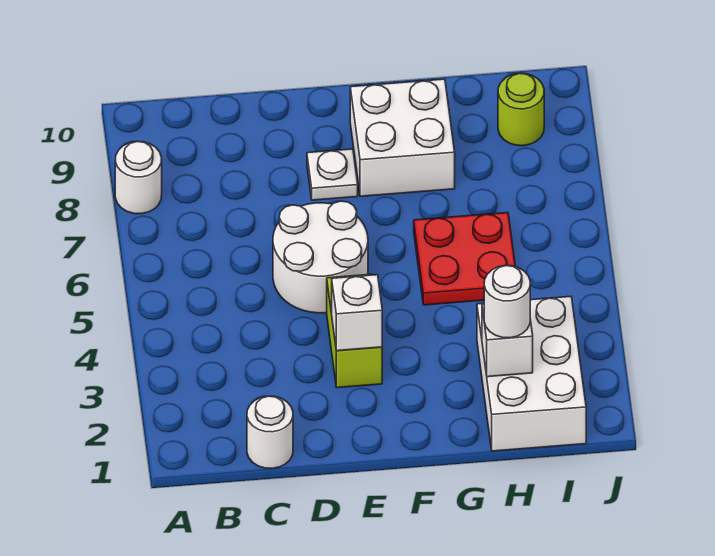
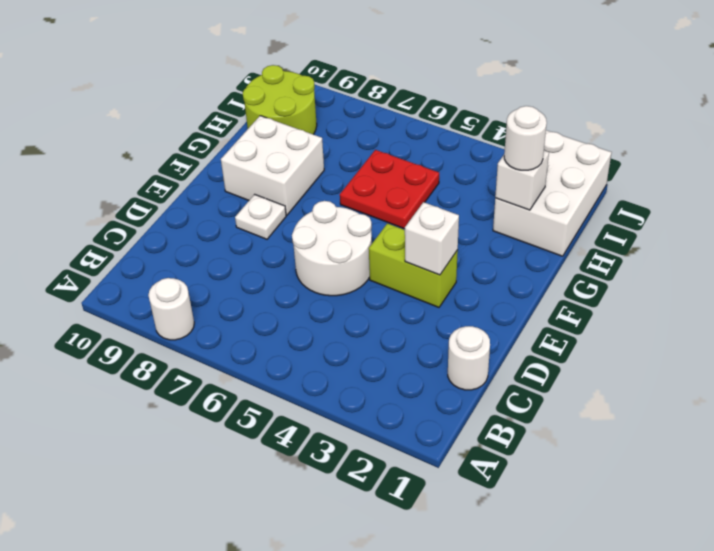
white brick H1:I3 level 1 -> white brick H1:J2 level 1
lime round brick I9 level 1 -> lime round brick H9:I10 level 1

